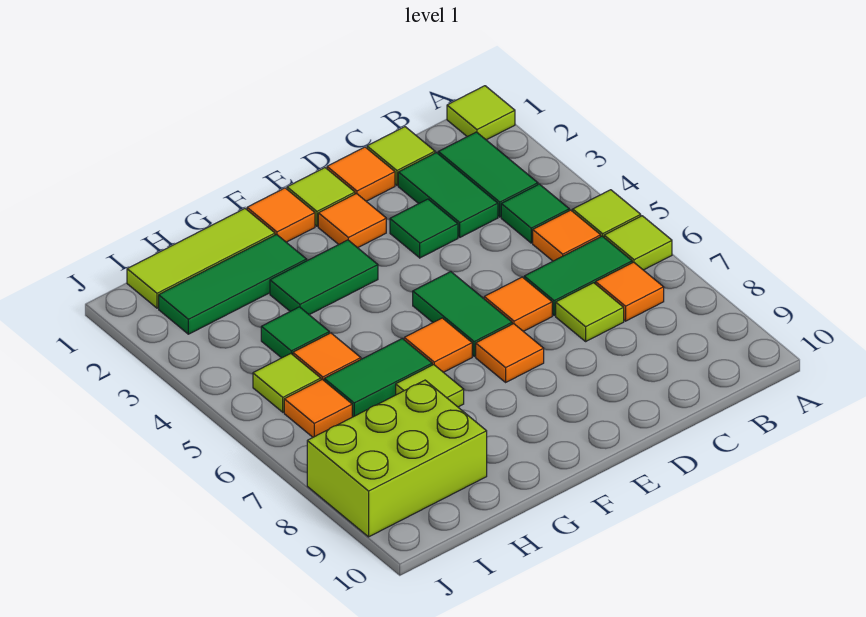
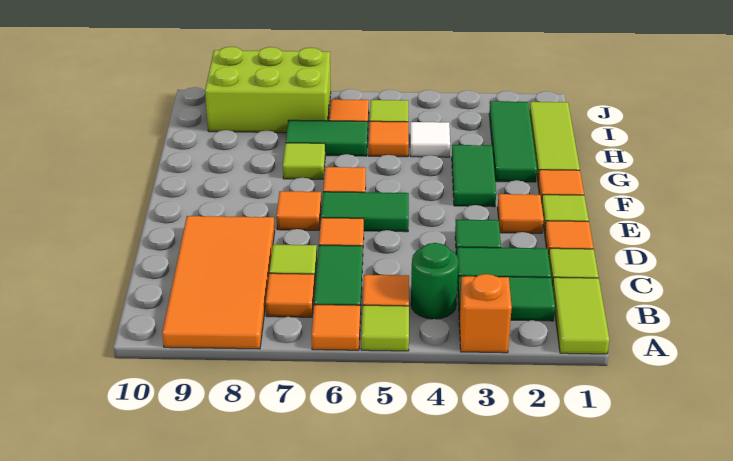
lime tile A1 level 1 -> lime tile A1:B1 level 1
none -> orange brick A3 level 1
lime tile A6 level 1 -> orange tile A6 level 1
none -> orange tile A8:D9 level 1
green tile B4 level 1 -> green round brick B4 level 1
green tile G6:H6 level 1 -> green tile H6:H7 level 1
green tile H4 level 1 -> white tile H4 level 1
lime brick H8:J9 level 1 -> lime brick I7:J9 level 1

